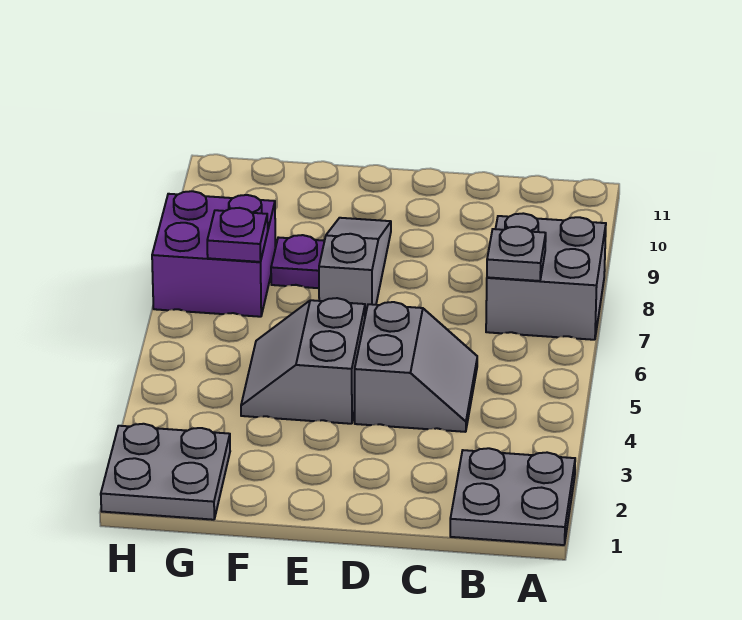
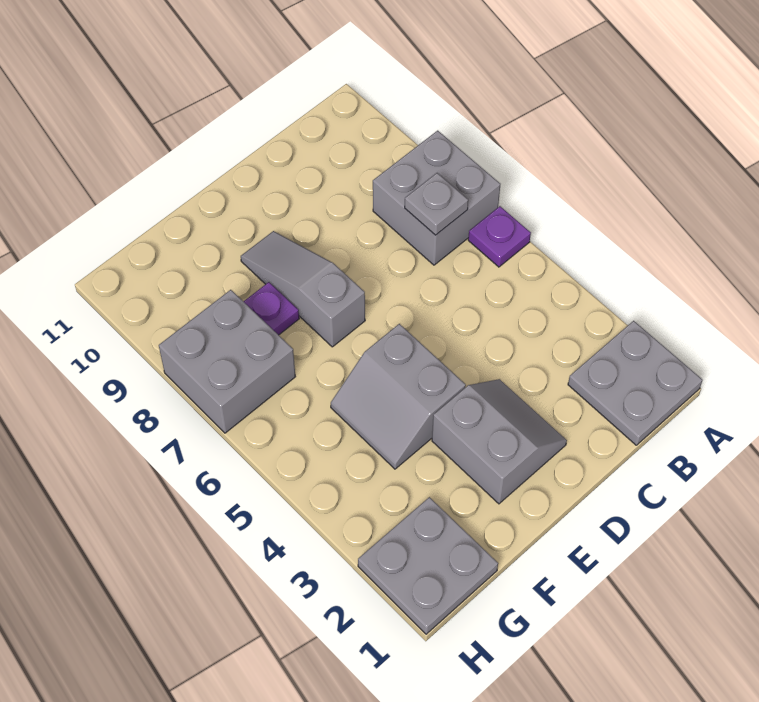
grey slope C4:D5 level 1 top D -> grey slope D2:E3 level 1 top E
purple brick G7:H8 level 1 -> grey brick G7:H8 level 1
purple plate G7 level 2 -> purple plate A6 level 1

